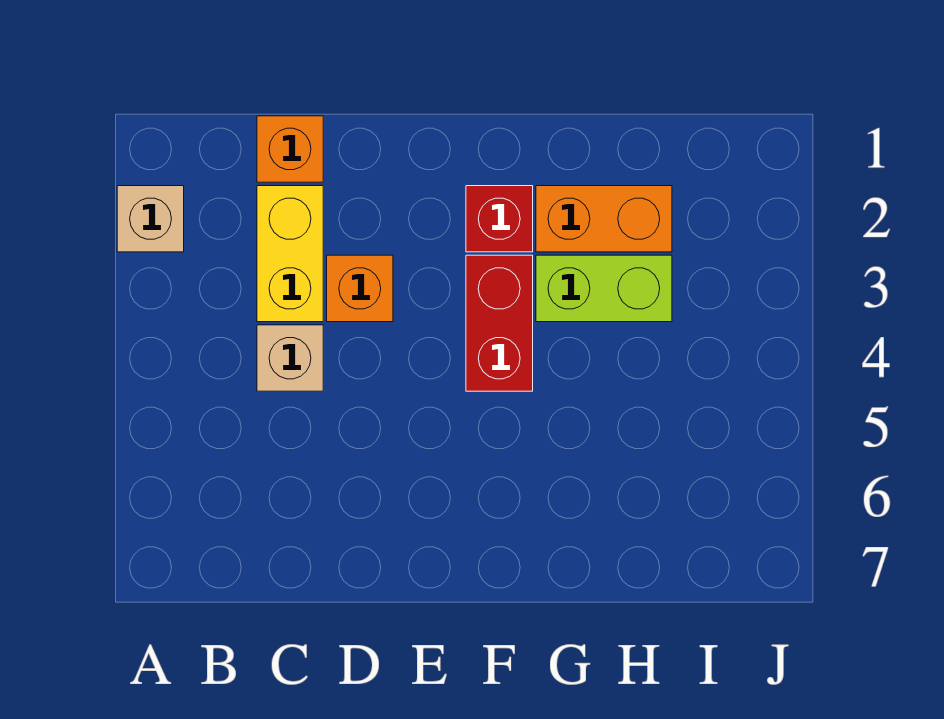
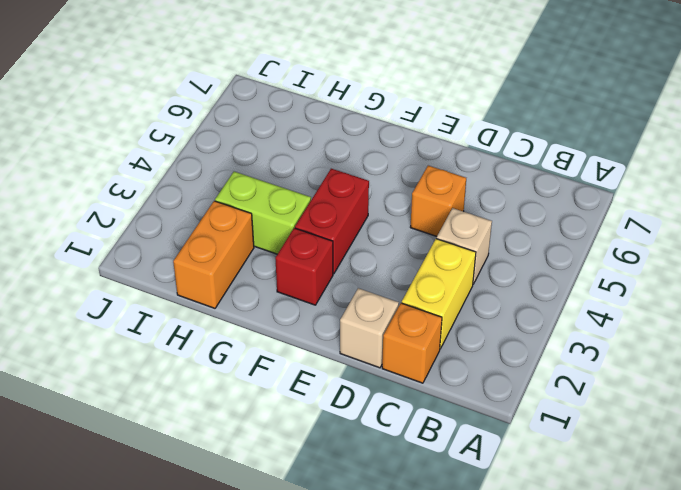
tan brick A2 level 1 -> tan brick D1 level 1
orange brick D3 level 1 -> orange brick D5 level 1
orange brick G2:H2 level 1 -> orange brick H1:H2 level 1

